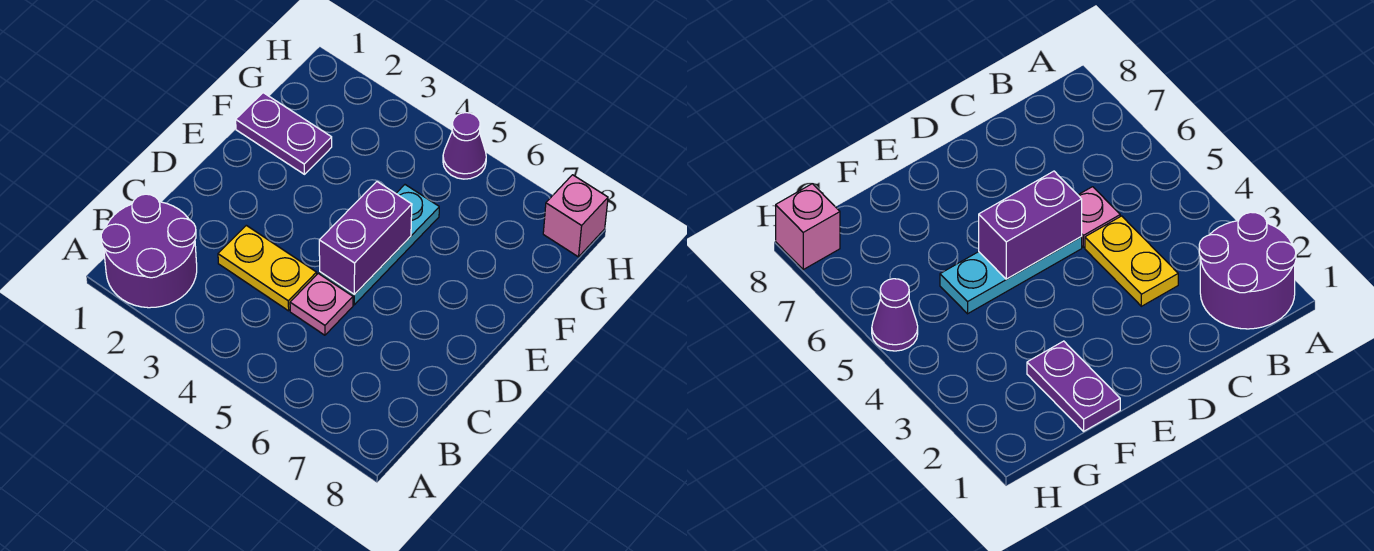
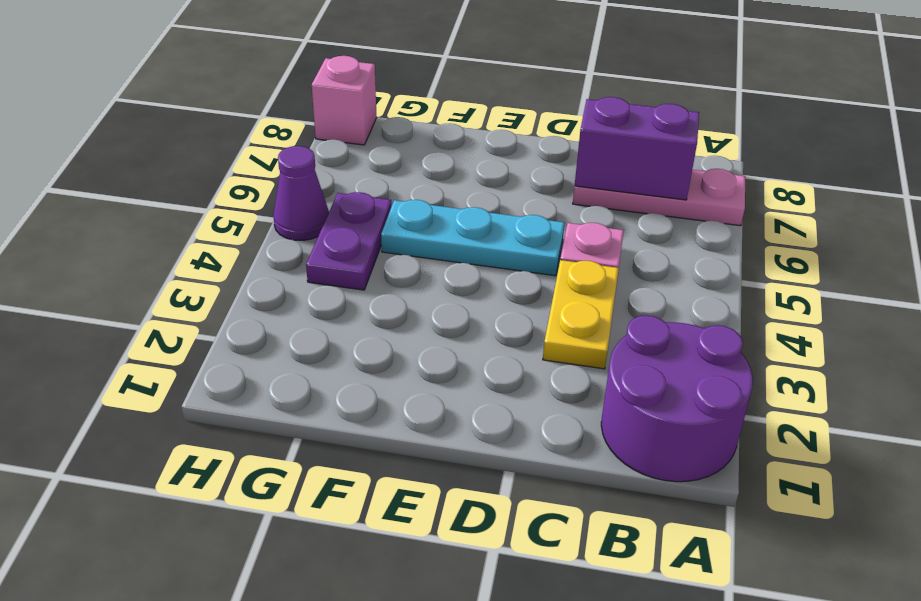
none -> pink plate A7:C7 level 1
purple brick D5:E5 level 2 -> purple brick B7:C7 level 2
purple plate F1:F2 level 1 -> purple plate G4:G5 level 1

